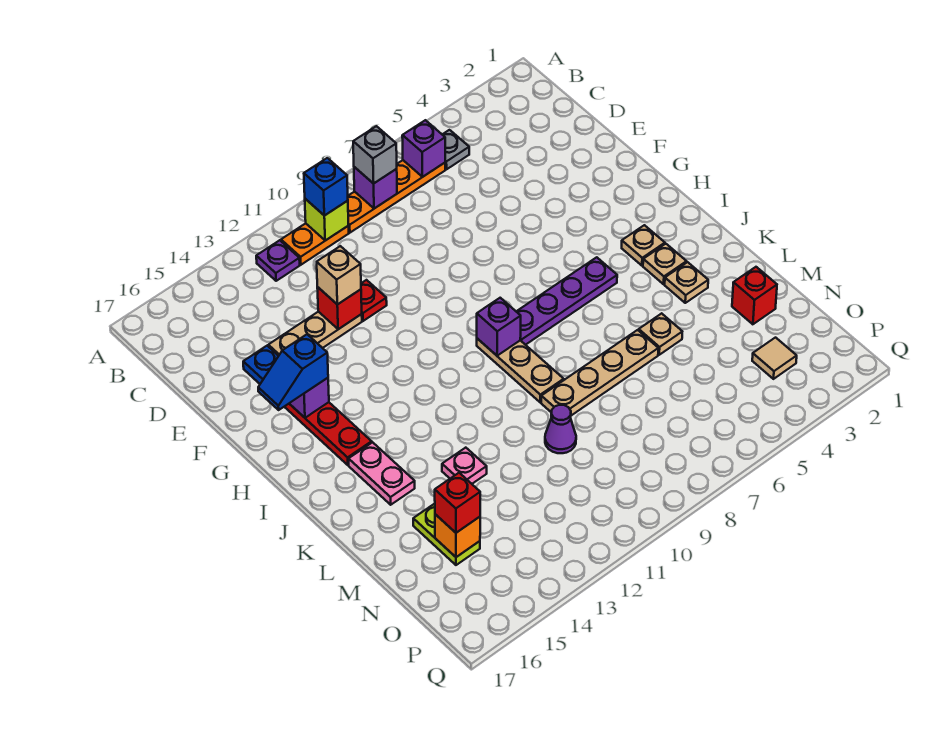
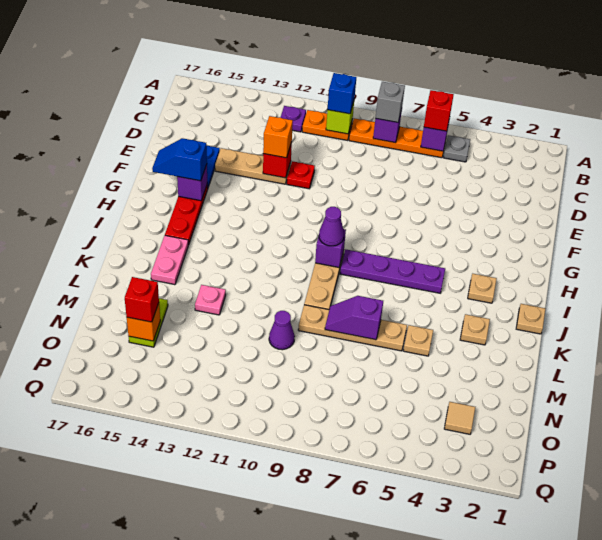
tan brick E12 level 3 -> orange brick E12 level 3
none -> purple cone I9 level 3
tan plate J3 level 1 -> tan plate J1 level 1
none -> purple slope L7:L8 level 2 top 7
red brick M2 level 1 -> red brick B6 level 3

